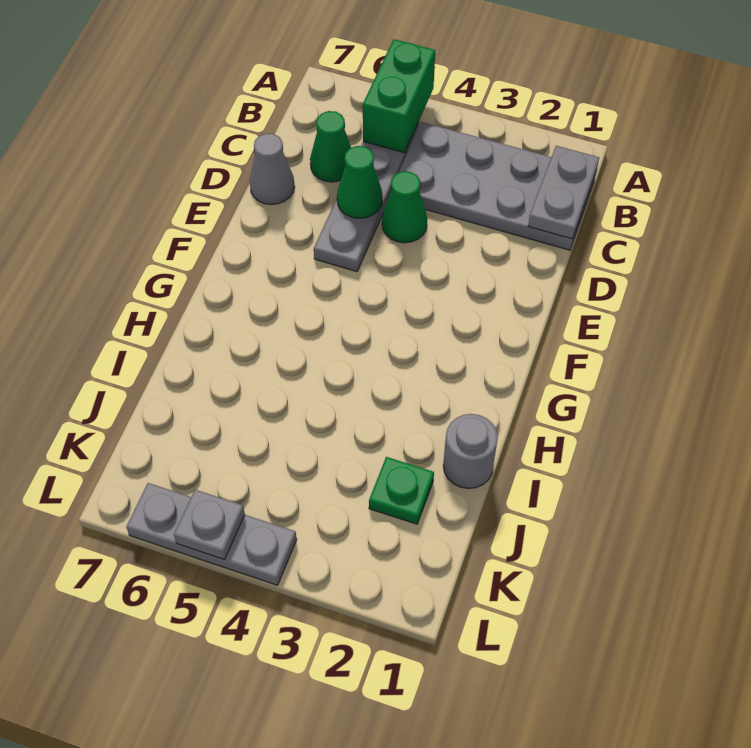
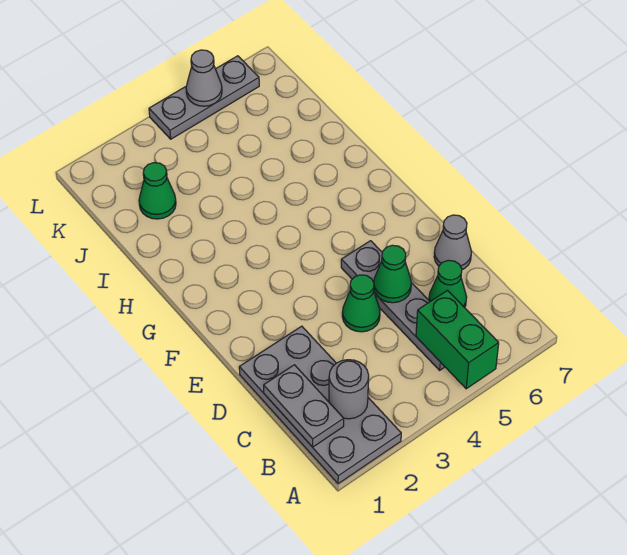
grey plate B1:C4 level 1 -> grey plate A1:D2 level 1
grey round brick I1 level 1 -> grey round brick B2 level 2
green plate J2 level 1 -> green cone J2 level 1
grey plate L5 level 2 -> grey cone L5 level 2

